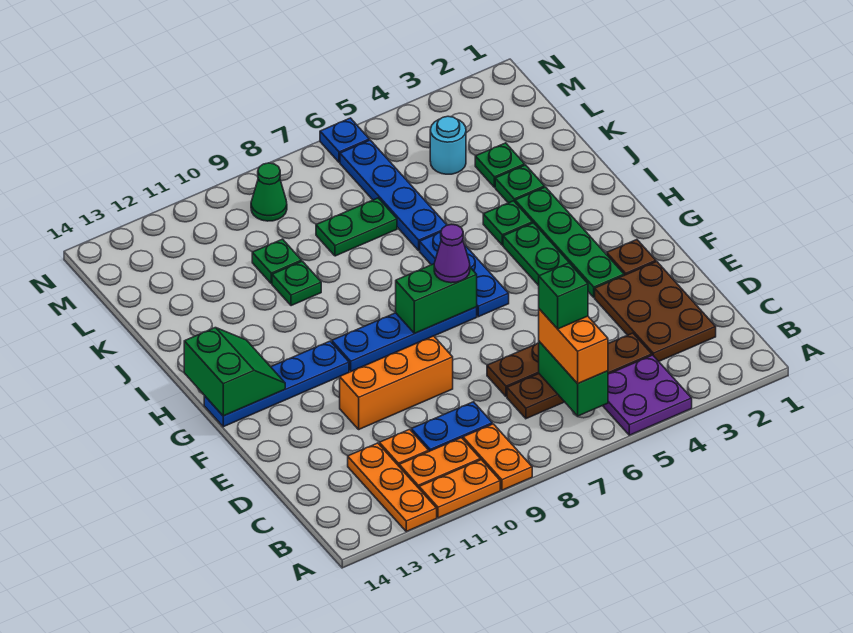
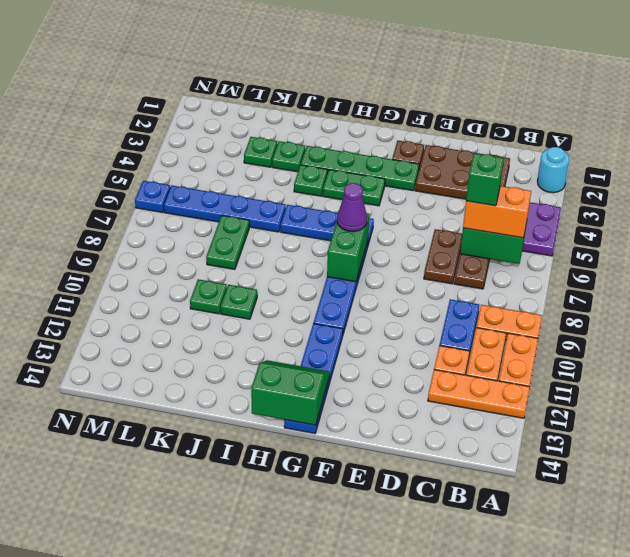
orange brick E9:E11 level 1 -> none
cyan round brick L4 level 1 -> cyan round brick A2 level 1
green cone M9 level 1 -> none

